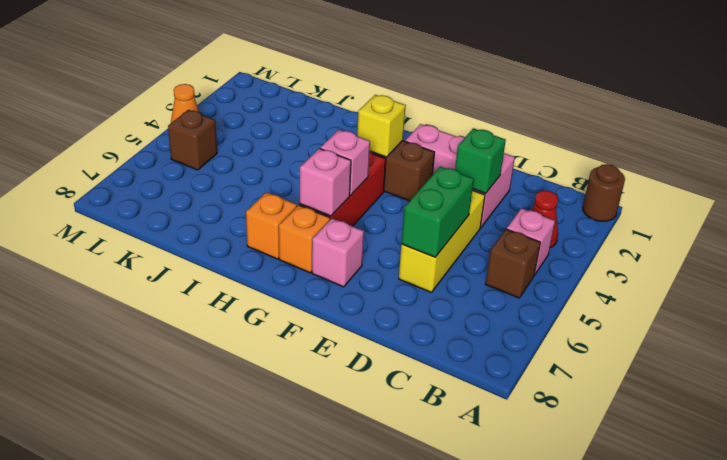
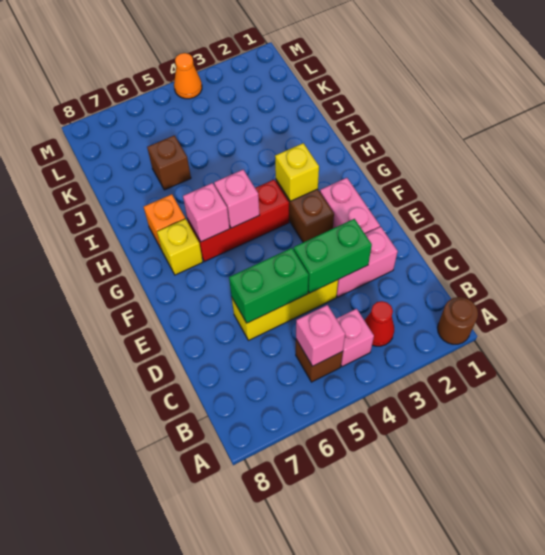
green brick D3 level 2 -> green brick D3:D4 level 2
pink brick F7 level 1 -> pink brick B5 level 2
orange brick G7 level 1 -> yellow brick G7 level 1
brown brick L5 level 1 -> brown brick J6 level 1

